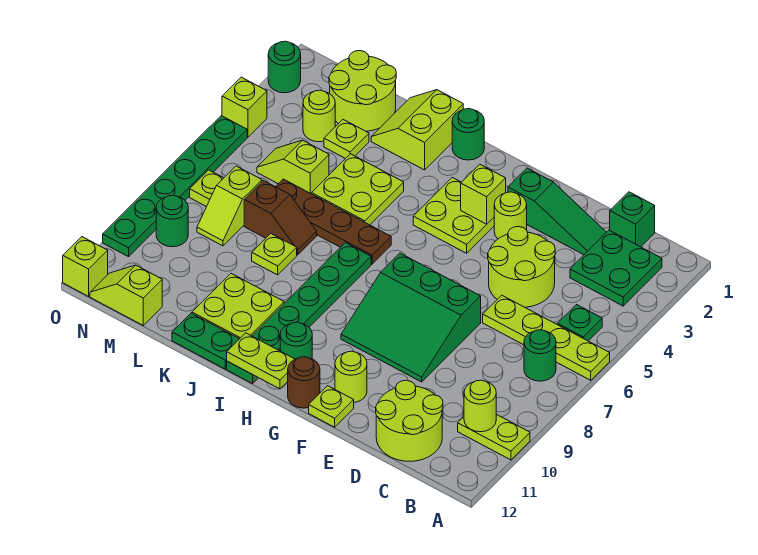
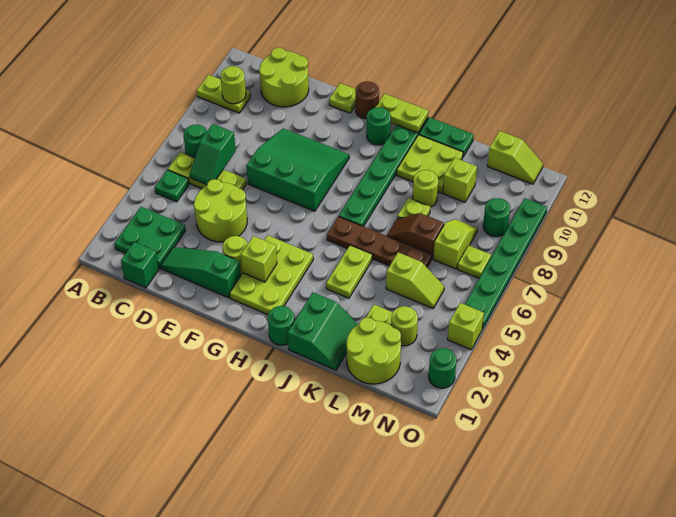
lime plate A6:D6 level 1 -> lime plate B6:D6 level 1
none -> green slope C6:C7 level 2 top 7
lime round brick F11 level 1 -> lime round brick K9 level 1
lime plate G3:H4 level 1 -> lime plate G2:H4 level 1
lime slope J1:K2 level 1 top J -> green slope J1:K2 level 1 top J
lime plate J4:K5 level 1 -> lime plate J4:J5 level 1
lime brick O12 level 1 -> lime brick L10 level 1

